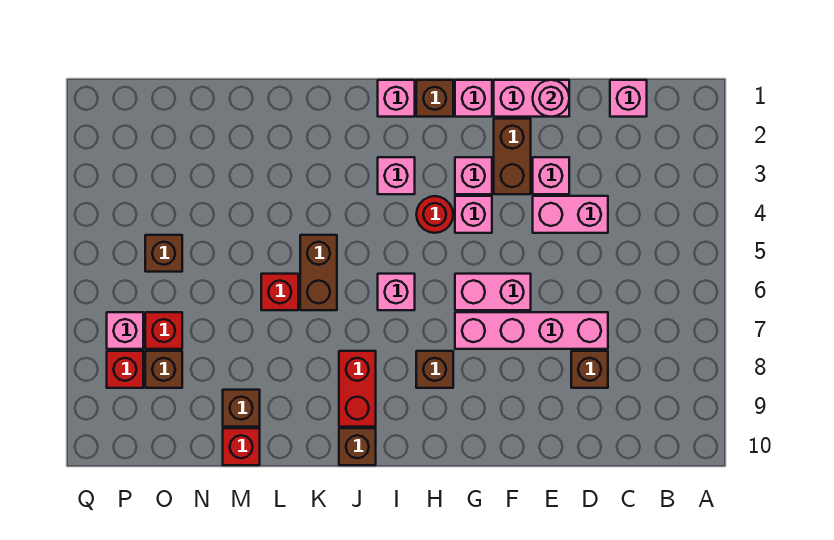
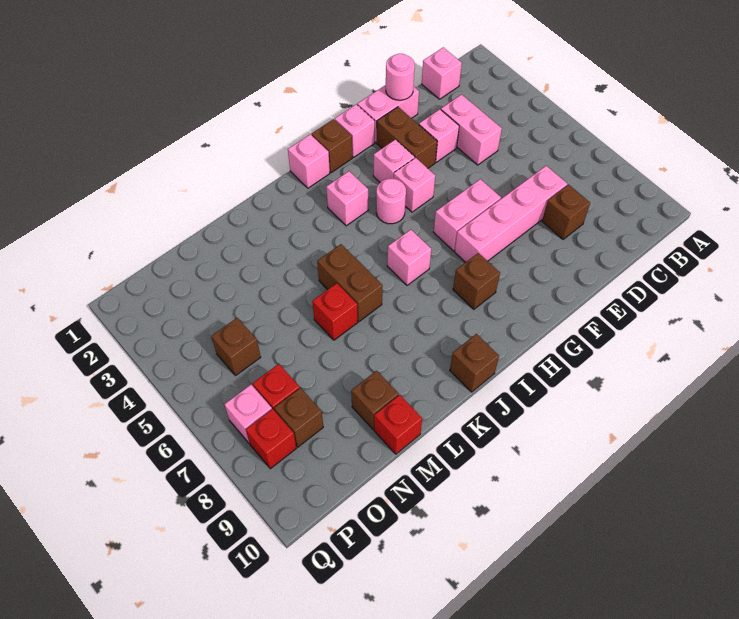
pink brick D4:E4 level 1 -> pink brick D3:D4 level 1
red round brick H4 level 1 -> pink round brick H4 level 1
red brick J8:J9 level 1 -> none

